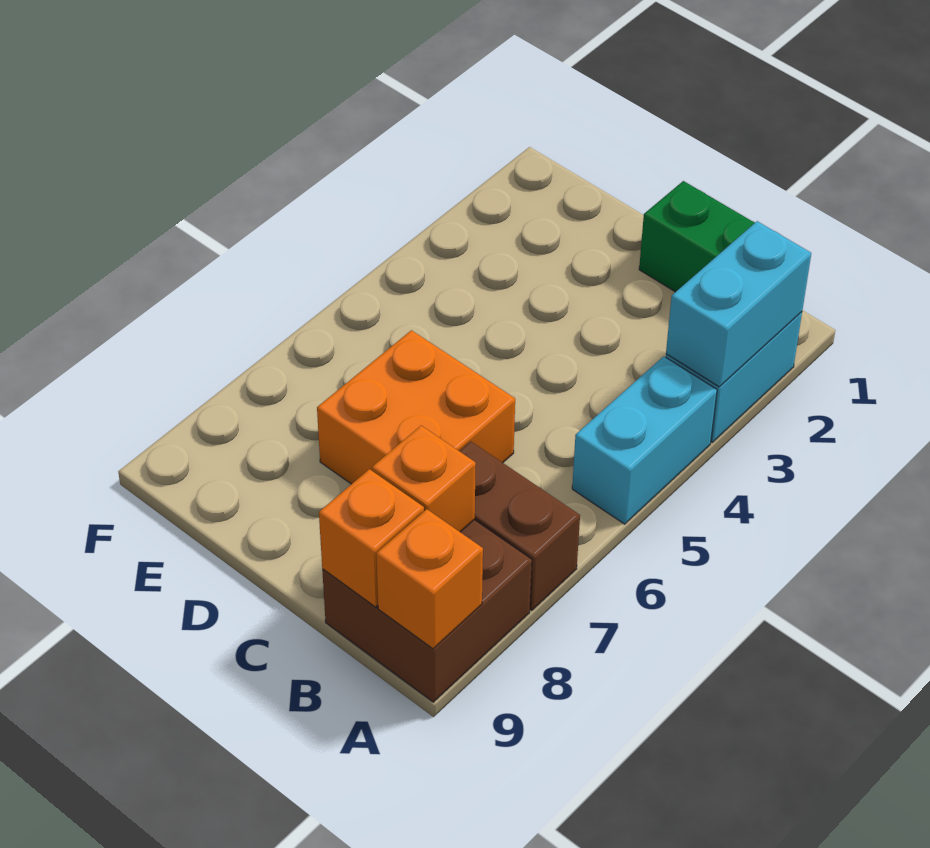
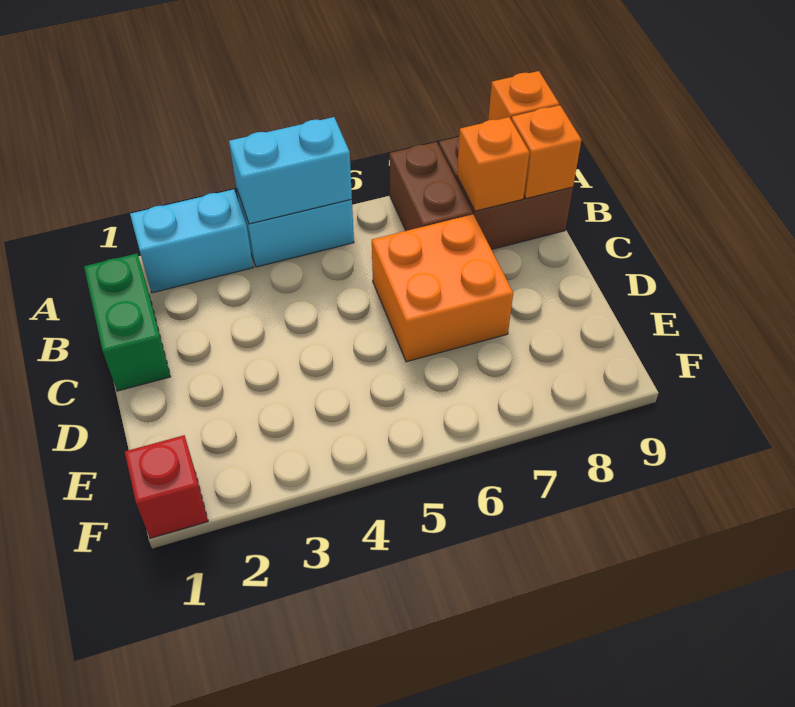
cyan brick A2:A3 level 2 -> cyan brick A4:A5 level 2
none -> red brick F1 level 1

